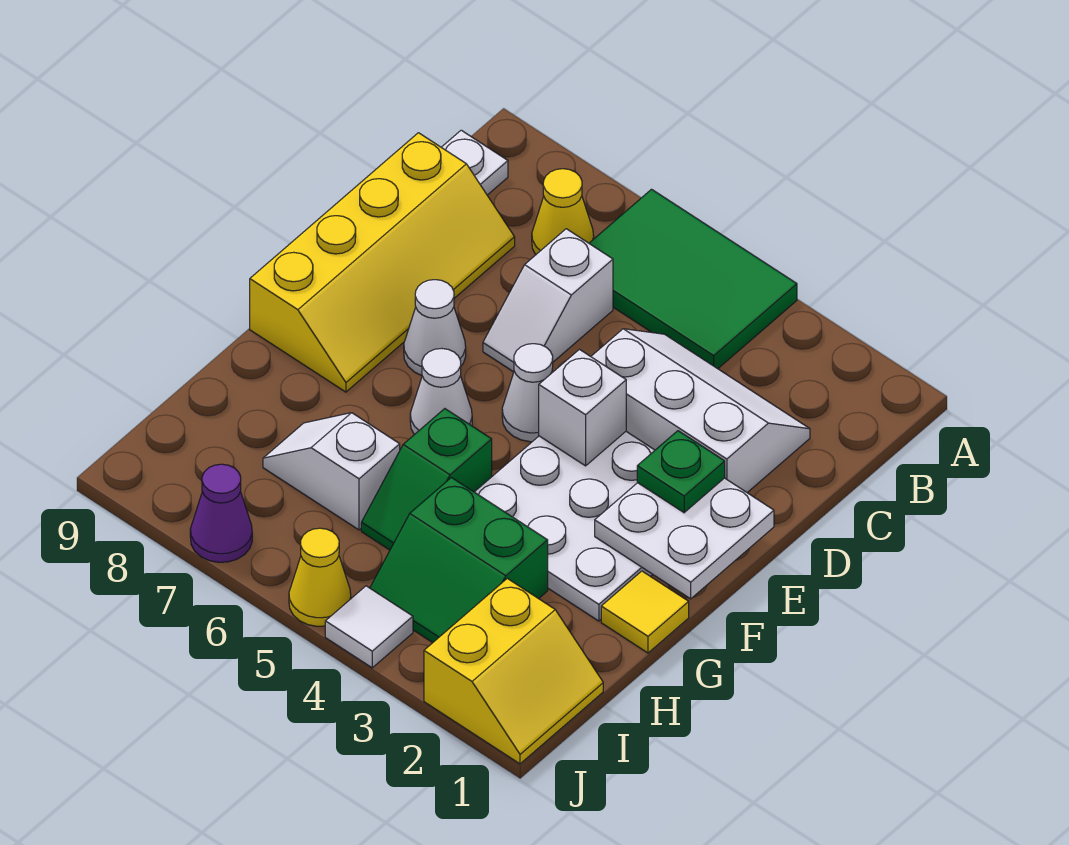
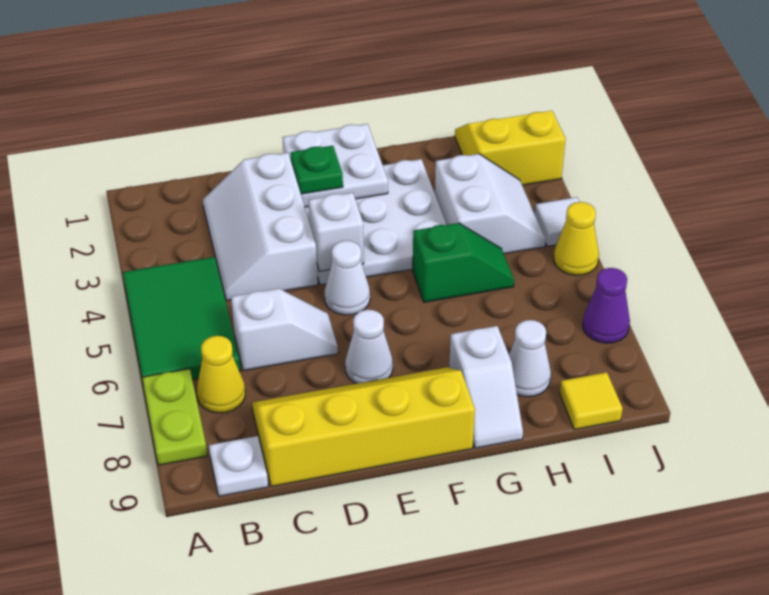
none -> lime plate A7:A8 level 1
white cone F6 level 1 -> white cone H8 level 1
yellow tile G1 level 1 -> yellow tile I9 level 1
green slope H3:I4 level 1 top H -> white slope H3:I4 level 1 top H
white slope H6:H7 level 1 top 6 -> white slope G8:G9 level 1 top 8

